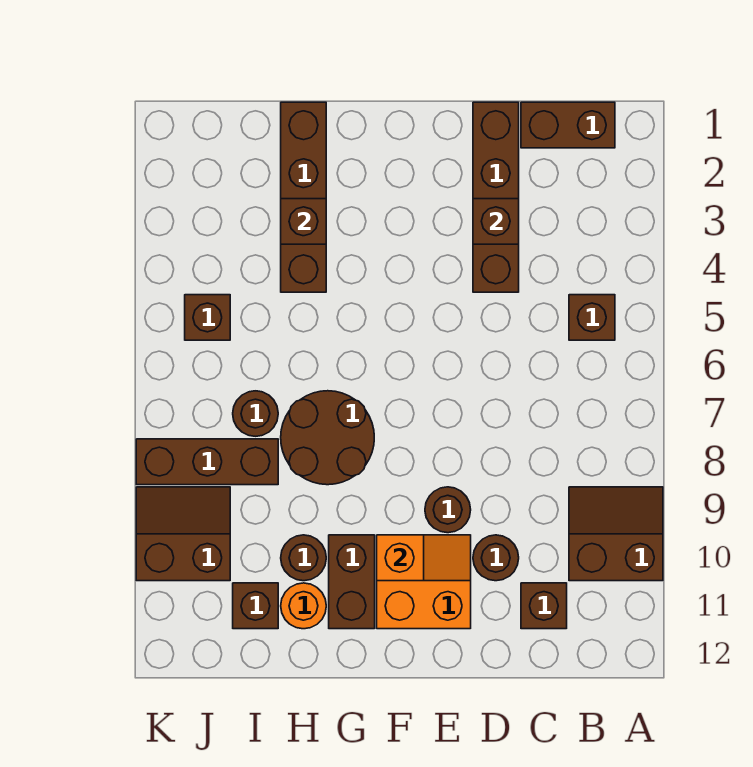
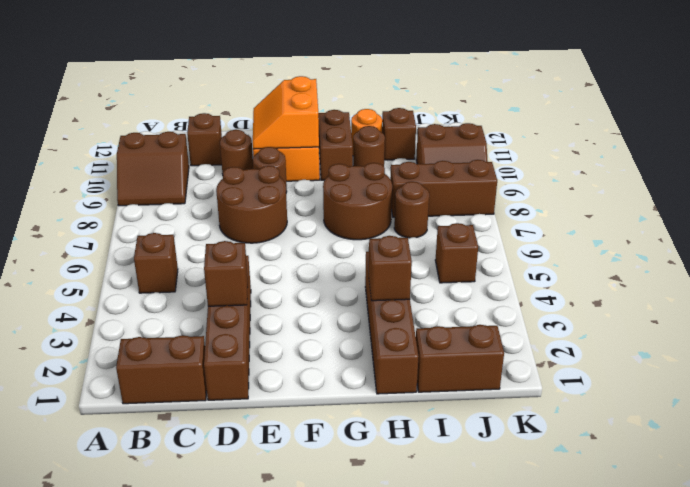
none -> brown round brick D7:E8 level 1
orange slope E10:F10 level 2 top F -> orange slope E10:F11 level 2 top F
none -> brown brick I1:J1 level 1

